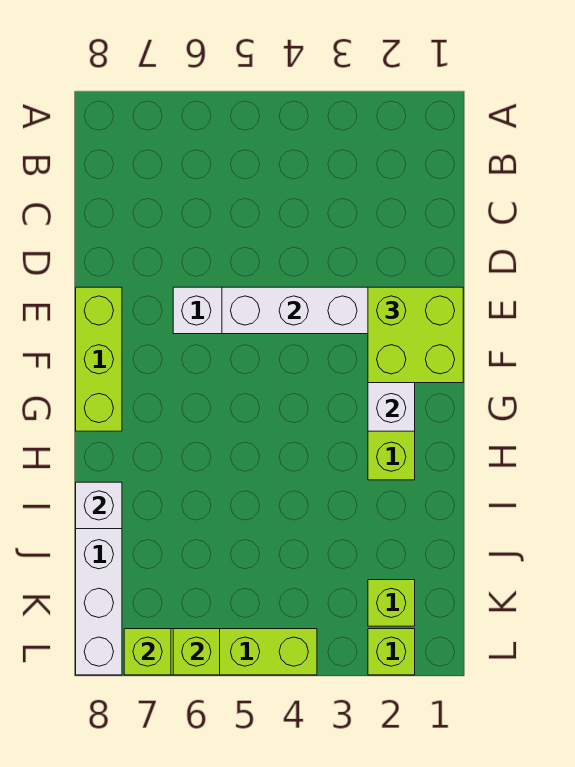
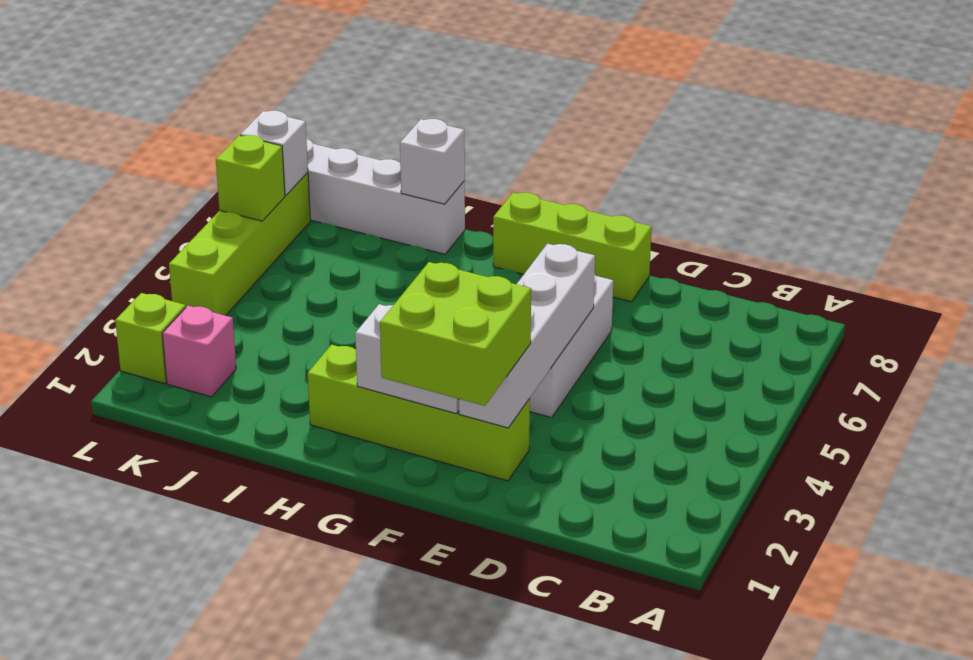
lime brick K2 level 1 -> pink brick K2 level 1
lime brick L7 level 2 -> white brick L7 level 2

